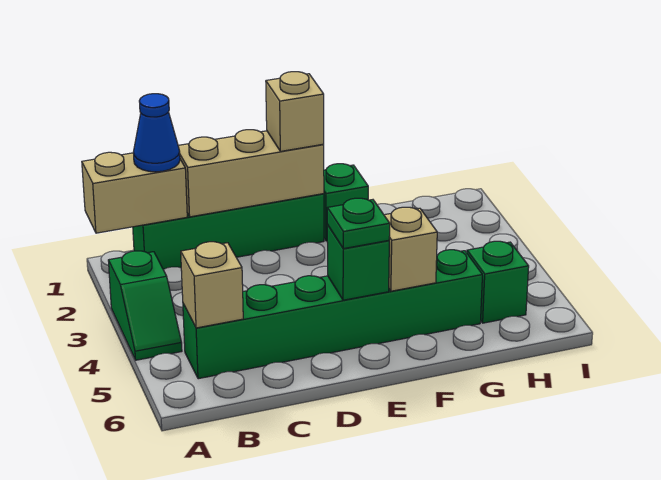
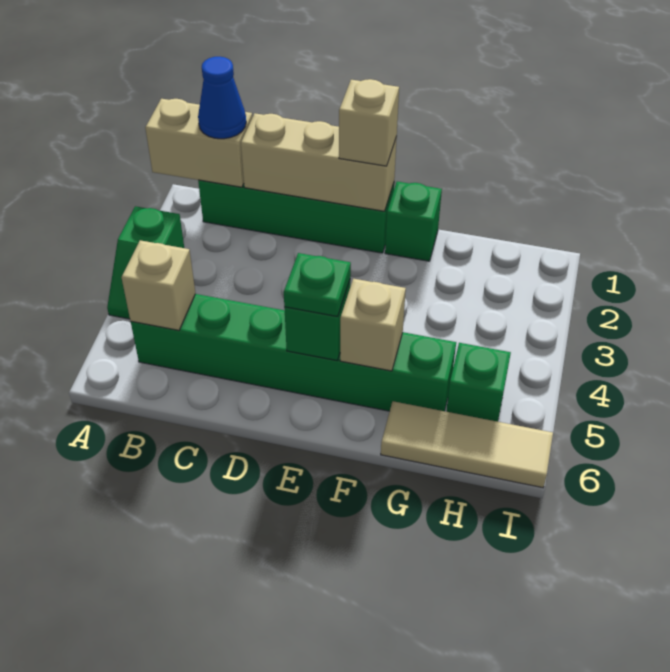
none -> tan tile G6:I6 level 1

